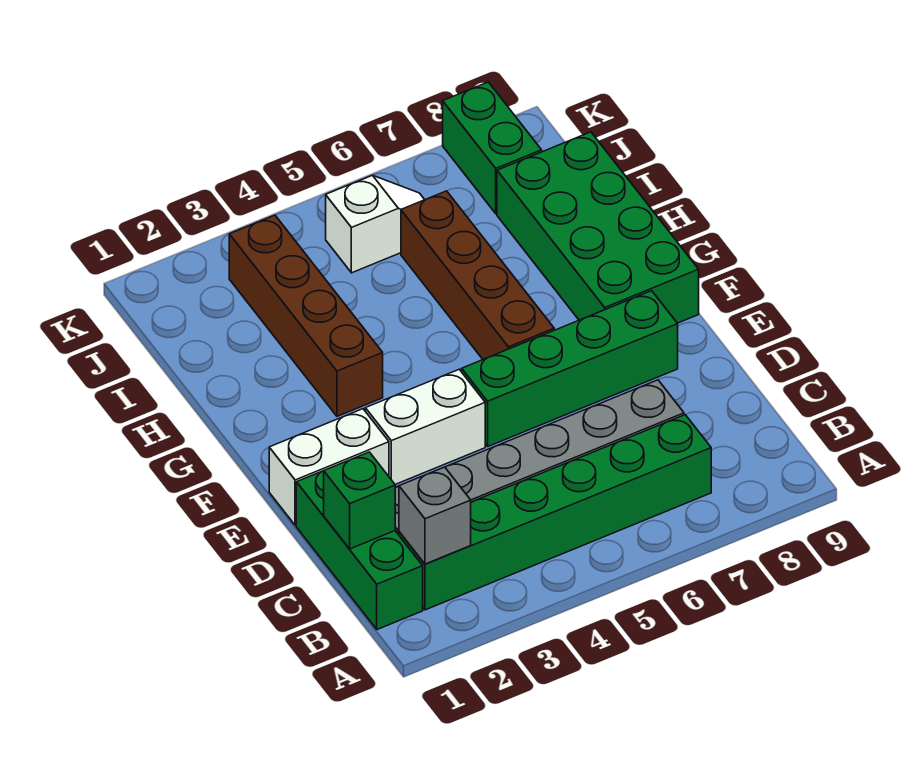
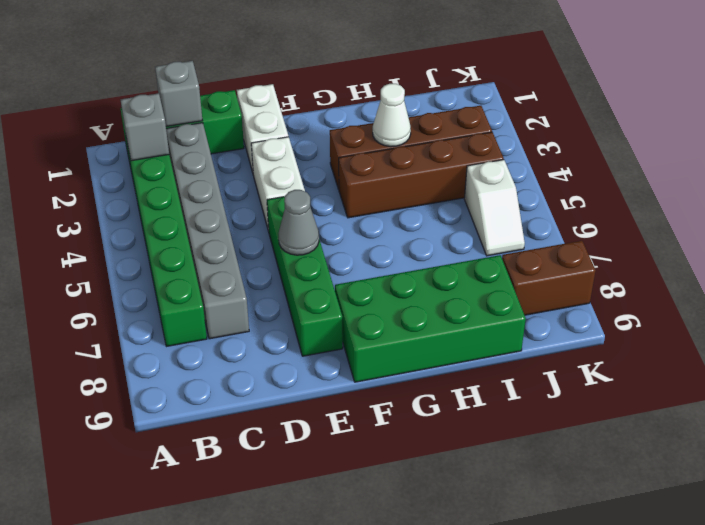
green brick C1 level 2 -> grey brick C1 level 2
none -> grey cone E6 level 2
brown brick F6:I6 level 1 -> brown brick G4:J4 level 1
none -> white cone H3 level 2
green brick J8:K8 level 1 -> brown brick J8:K8 level 1

